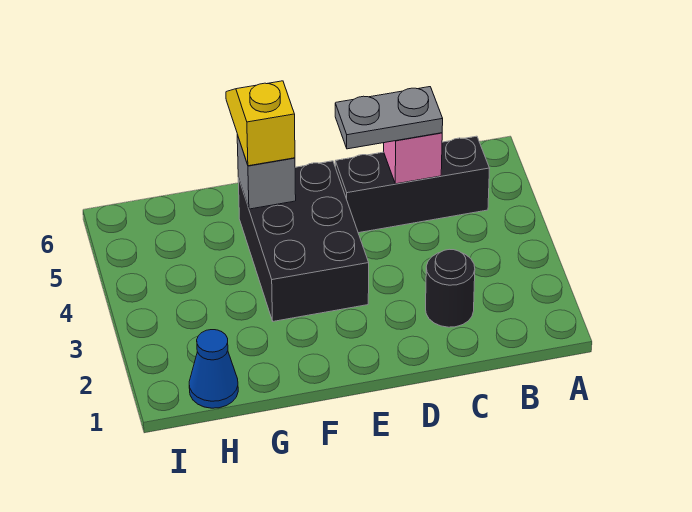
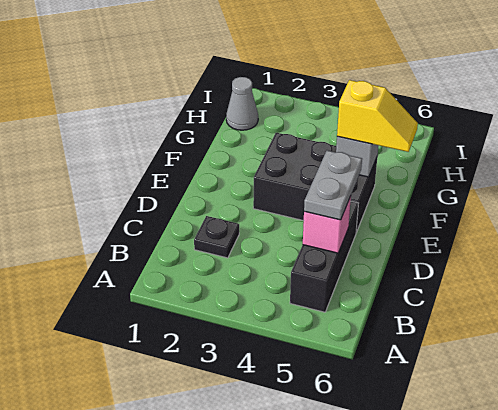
black round brick C2 level 1 -> black plate C2 level 1
blue cone H1 level 1 -> grey cone H1 level 1

